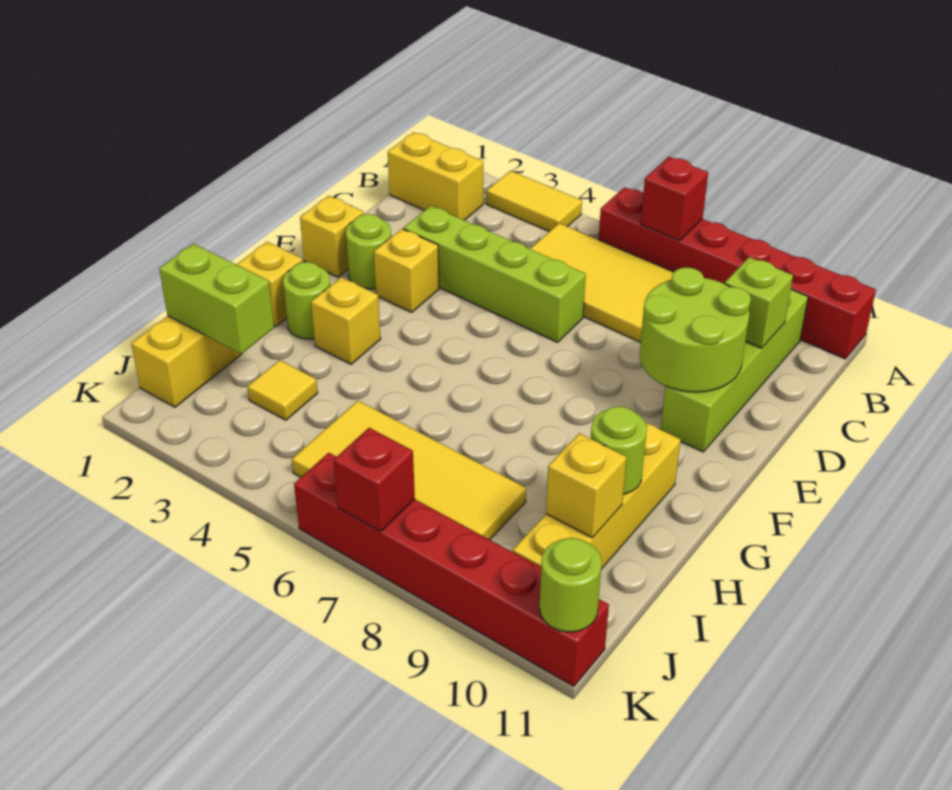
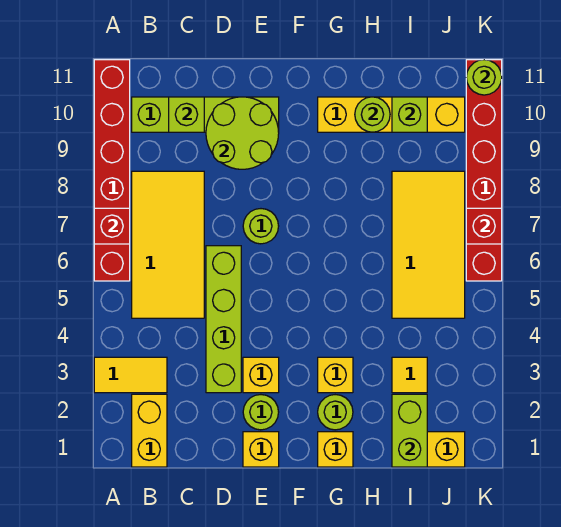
yellow tile A3:A4 level 1 -> yellow tile A3:B3 level 1
none -> lime round brick E7 level 1
yellow brick I10 level 2 -> lime brick I10 level 2

